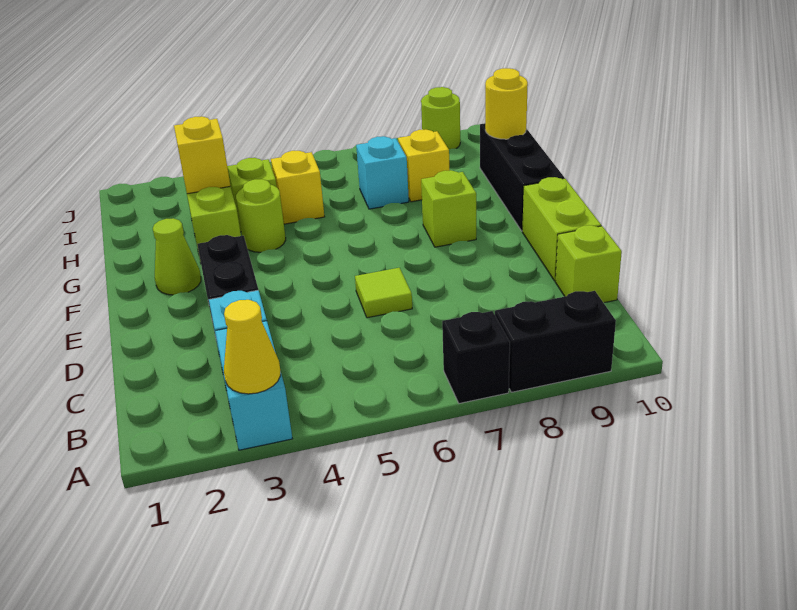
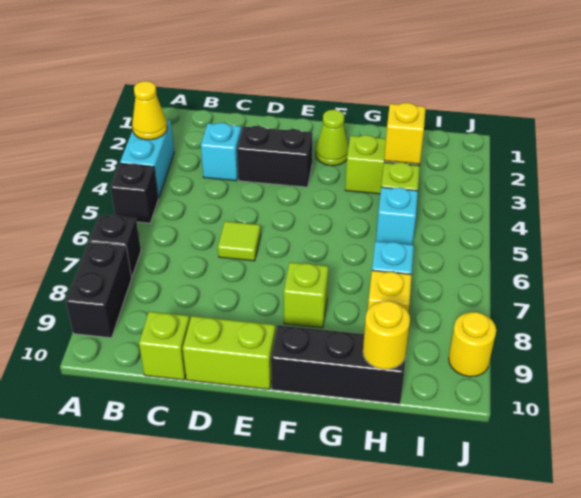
cyan brick A3:B3 level 1 -> cyan brick A3:A4 level 1
none -> black brick A5 level 1
lime round brick G4 level 1 -> none
yellow brick H5 level 1 -> cyan brick H5 level 1
lime round brick J9 level 1 -> yellow round brick J9 level 1

